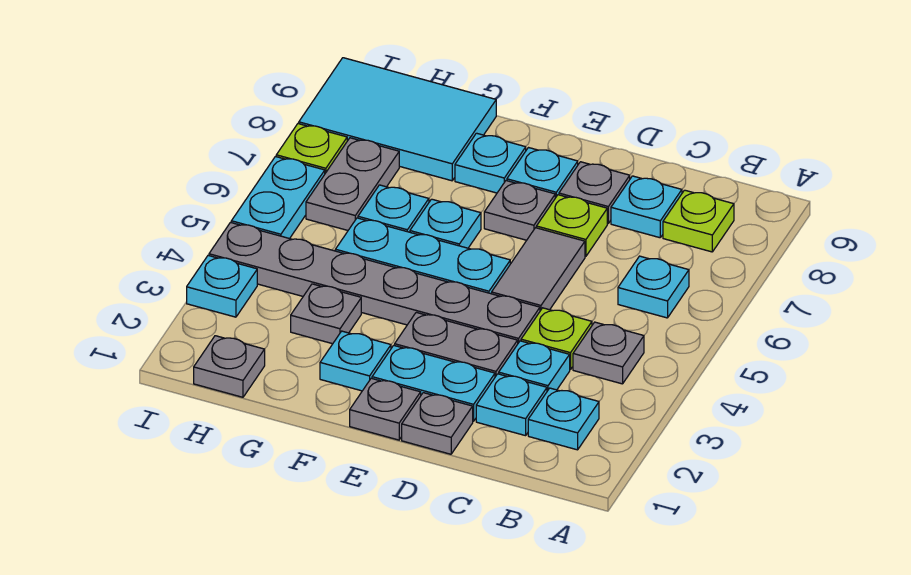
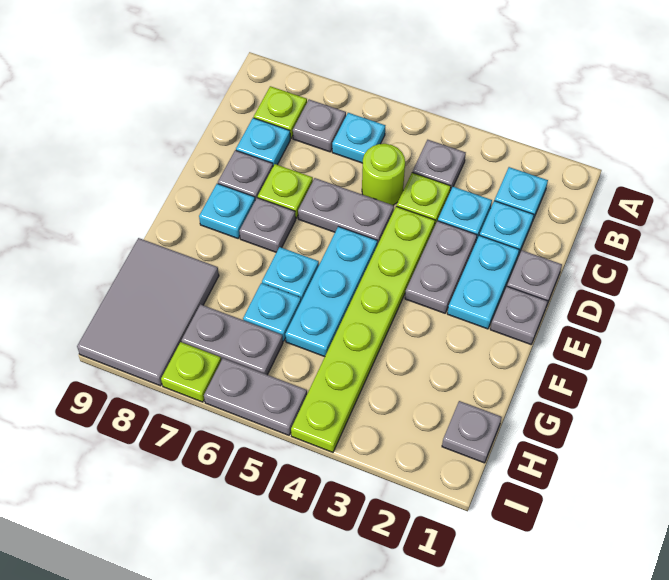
none -> lime round brick C5 level 1
grey plate D4:I4 level 1 -> lime plate D4:I4 level 1
grey tile D5:D6 level 1 -> grey plate D5:D6 level 1
cyan plate F2 level 1 -> none
cyan plate F8 level 1 -> none
grey plate G3 level 1 -> grey plate B7 level 1
cyan tile G8:I9 level 1 -> grey tile G8:I9 level 1
cyan plate I3 level 1 -> none
cyan plate I5:I6 level 1 -> grey plate I5:I6 level 1

